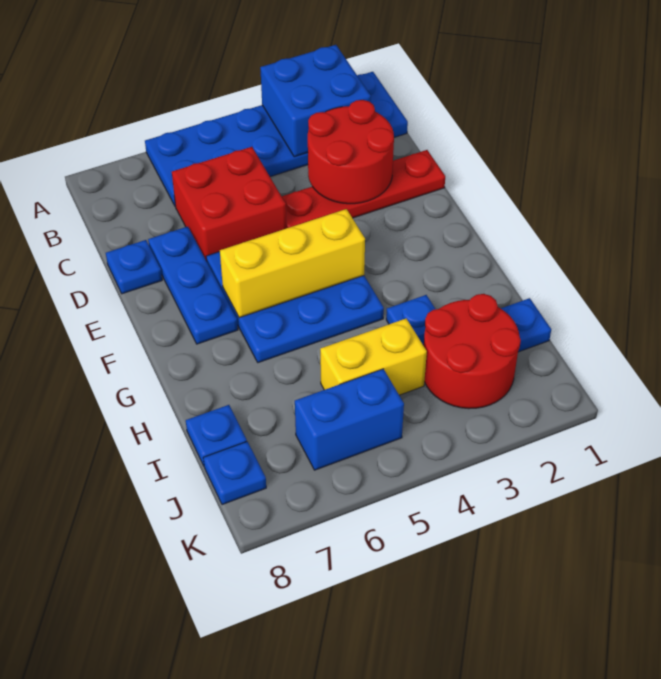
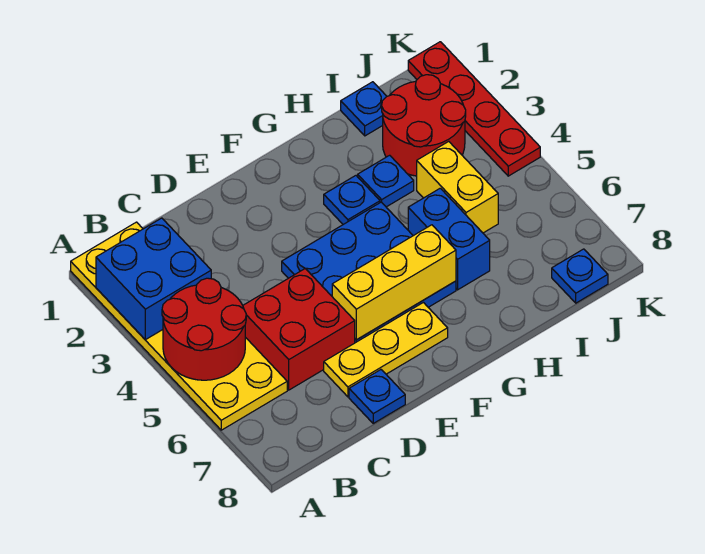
blue plate A1:B6 level 1 -> yellow plate A1:B6 level 1
red round brick C2:D3 level 2 -> red round brick A4:B5 level 2
red plate D1:D4 level 1 -> red plate K1:K4 level 1
blue plate D7:F7 level 1 -> yellow plate D7:F7 level 1
yellow brick F4:F6 level 2 -> yellow brick E6:G6 level 2
blue plate I8 level 1 -> blue plate G3 level 1
blue brick J5:J6 level 1 -> blue brick H5:H6 level 1

